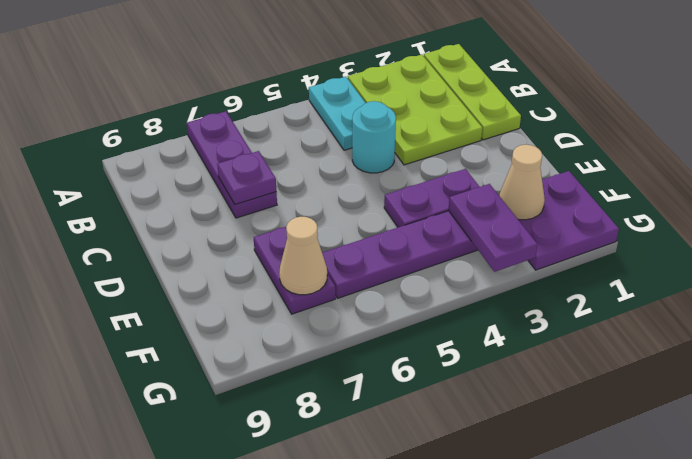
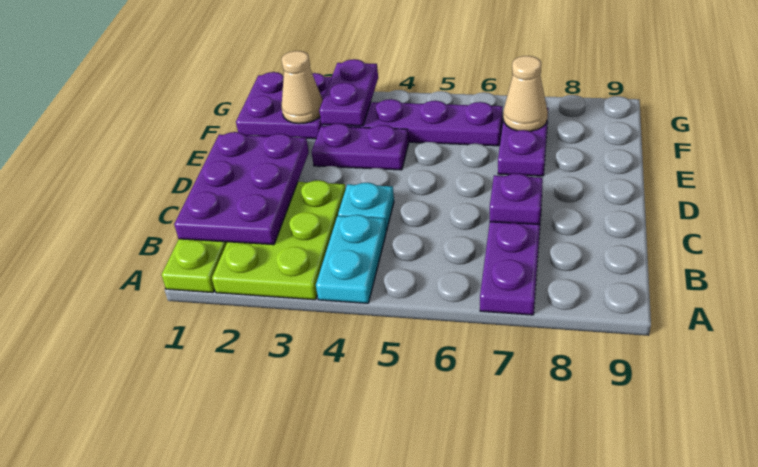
none -> purple plate B1:D2 level 2
cyan round brick C4 level 1 -> cyan plate C4 level 1

